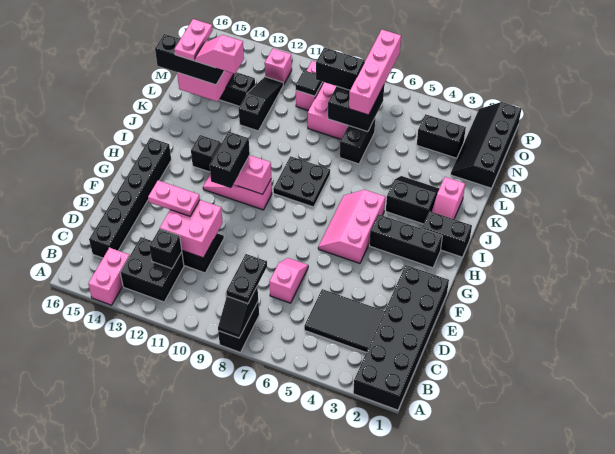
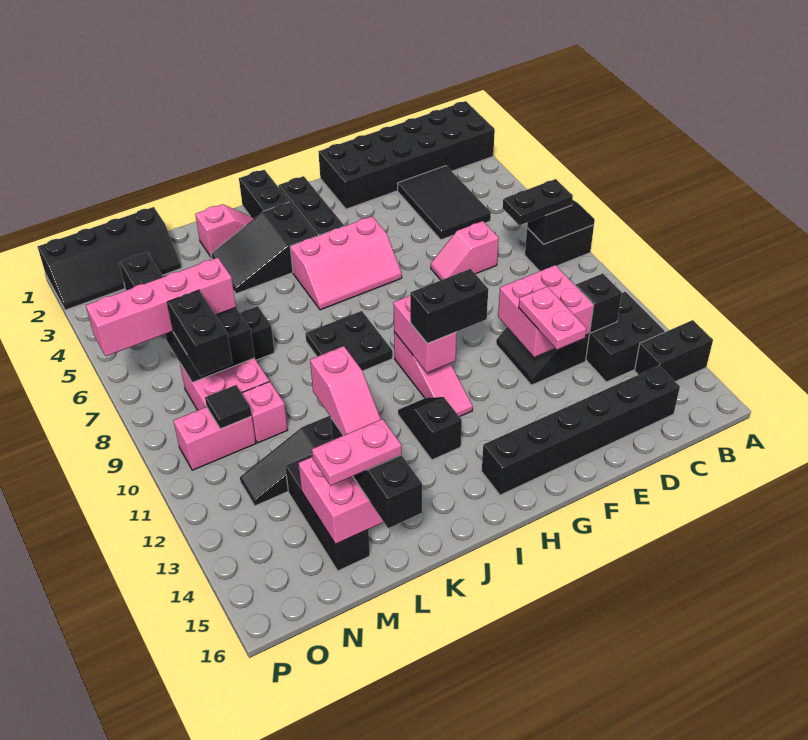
pink brick A14:B14 level 1 -> black brick A14:B14 level 1
black slope J3:K4 level 1 top J -> black slope I3:K4 level 1 top I
pink brick O12 level 1 -> pink brick M10 level 1

